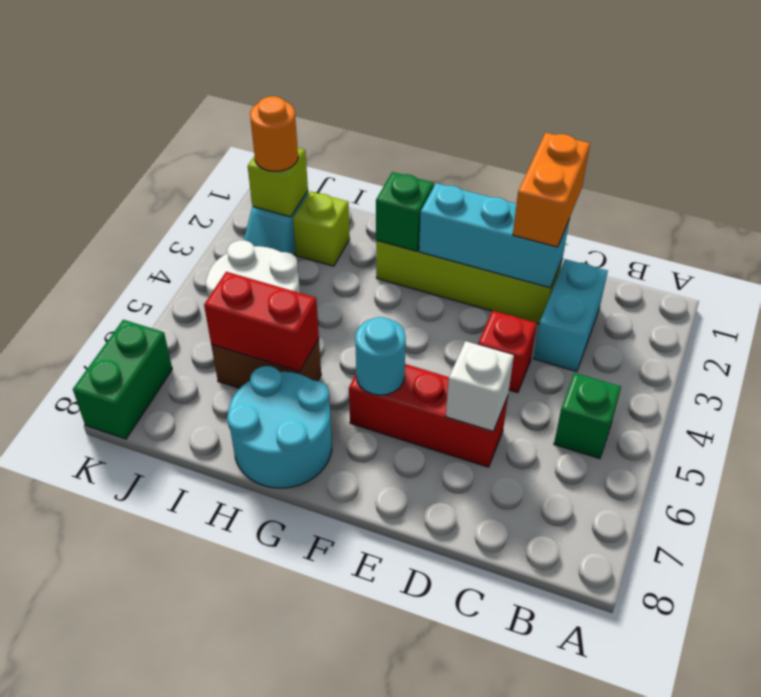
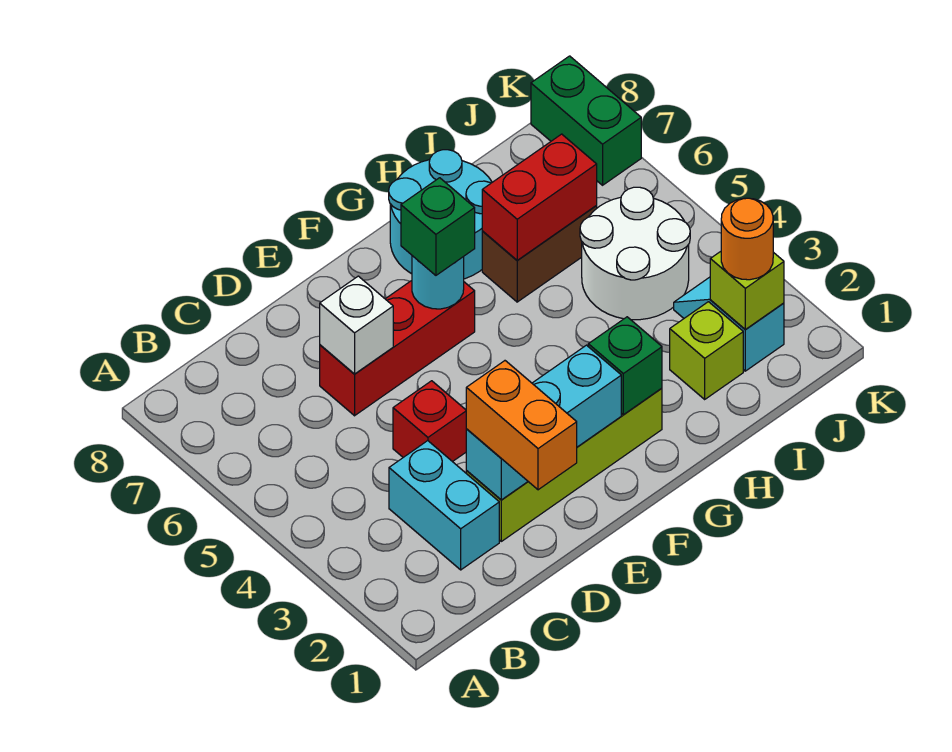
green brick B5 level 1 -> green brick F6 level 3

